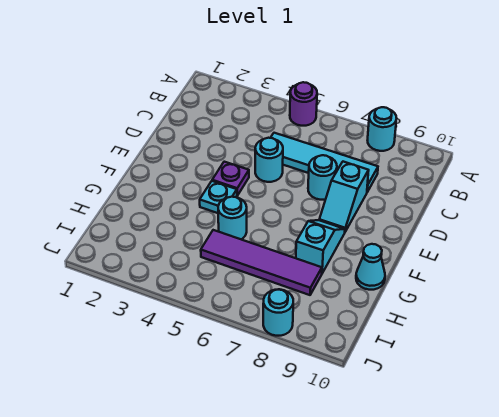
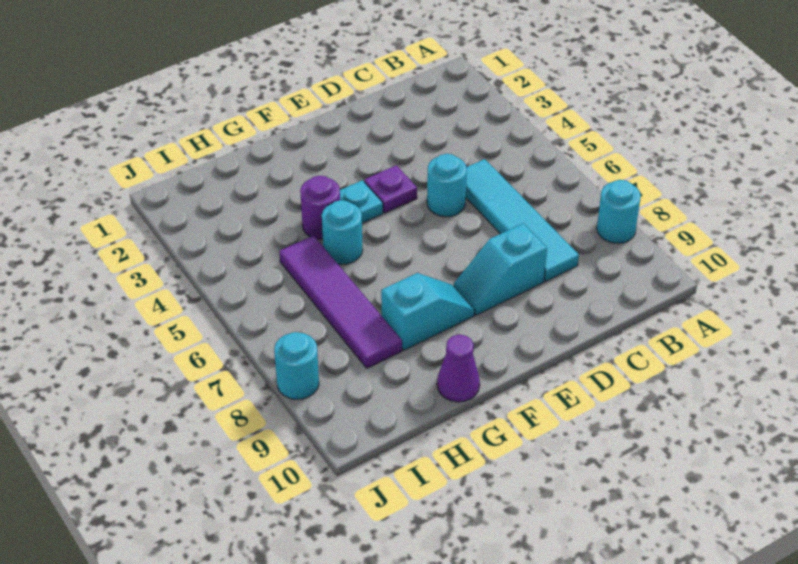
purple round brick A5 level 1 -> purple round brick G4 level 1
cyan round brick D7 level 1 -> none
cyan cone G10 level 1 -> purple cone G10 level 1

